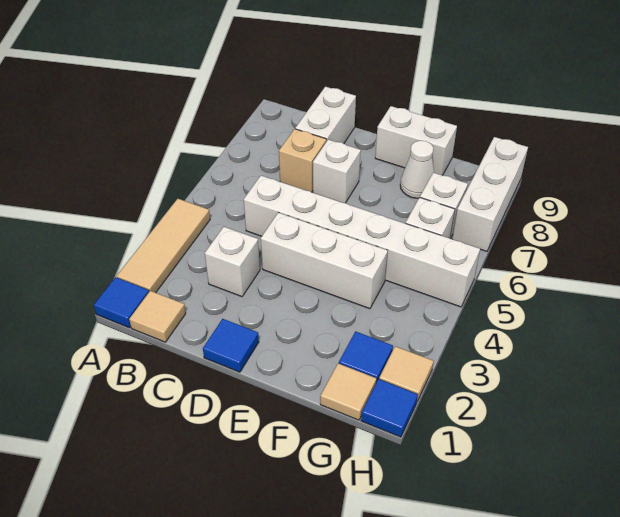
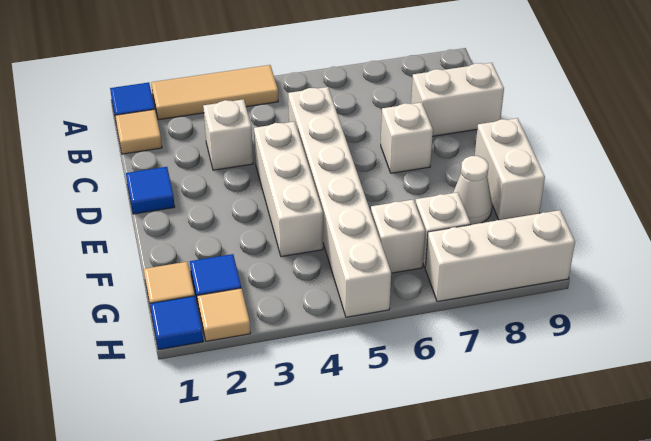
tan brick C7 level 1 -> none

